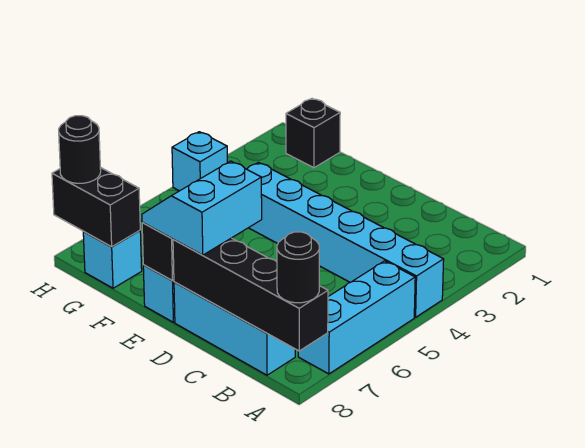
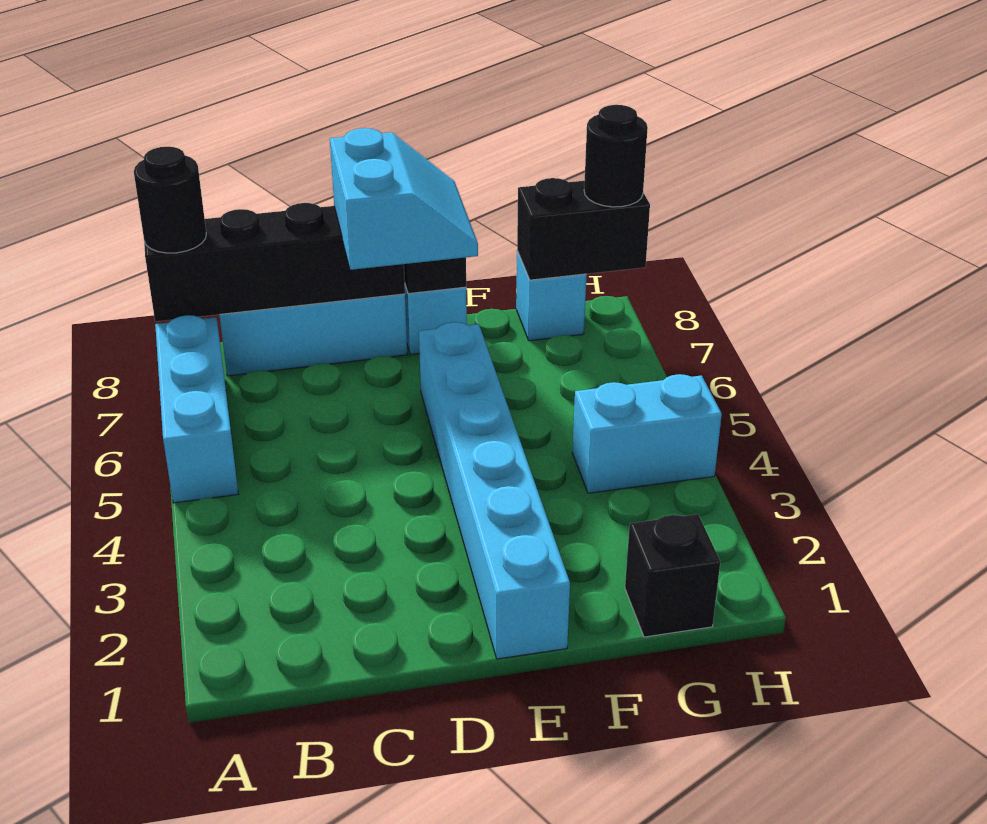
cyan brick A4:F4 level 1 -> cyan brick E1:E6 level 1
cyan brick H4 level 1 -> cyan brick G4:H4 level 1

